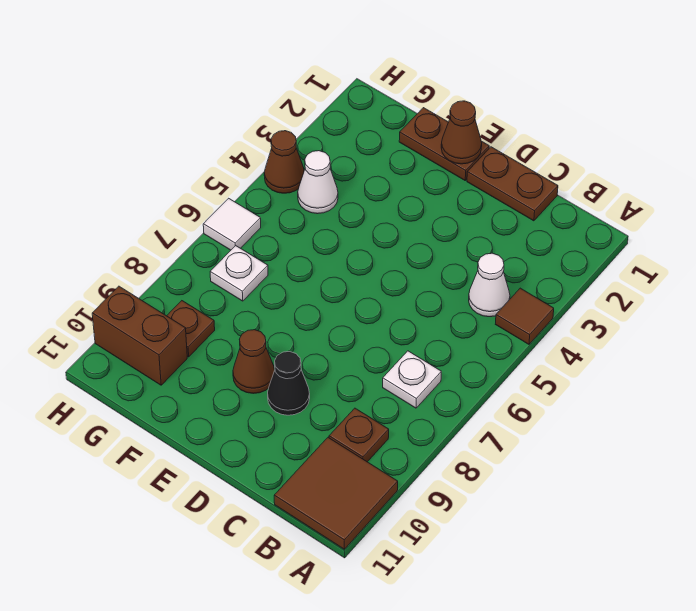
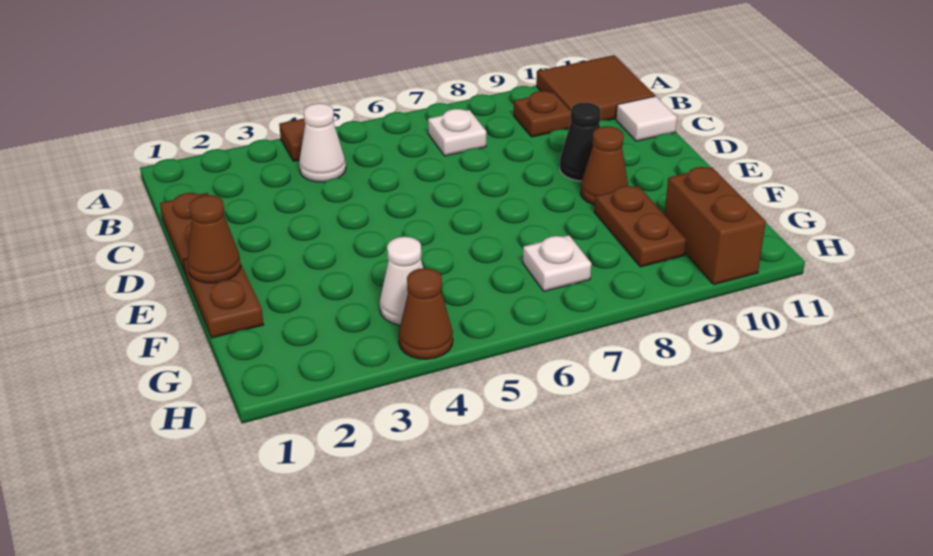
brown plate G9 level 1 -> brown plate F9:G9 level 1
white tile H6 level 1 -> white tile C11 level 1

